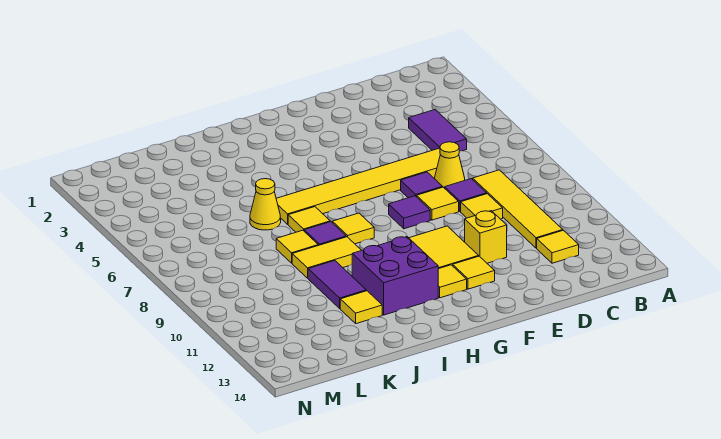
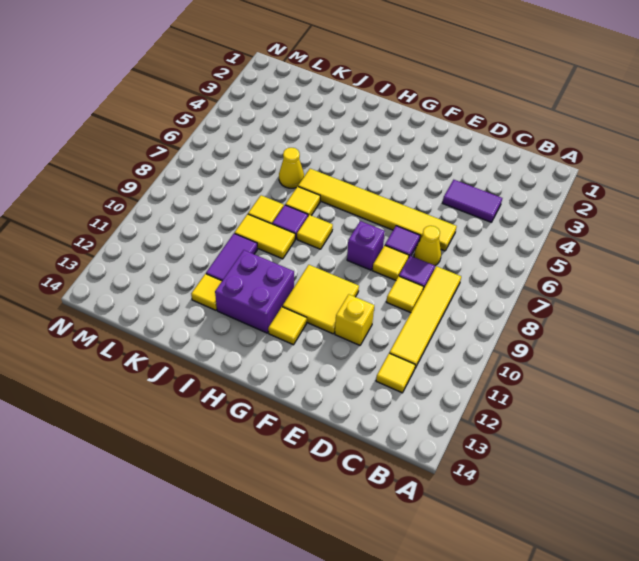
purple tile C4:C5 level 1 -> purple tile C4:D4 level 1
purple tile F8 level 1 -> purple brick F8 level 1
yellow tile F12 level 1 -> none

